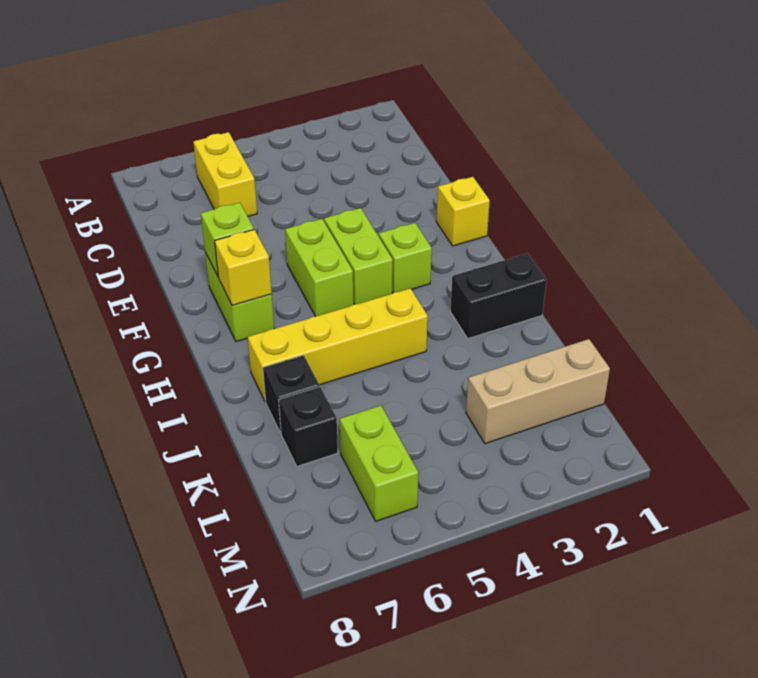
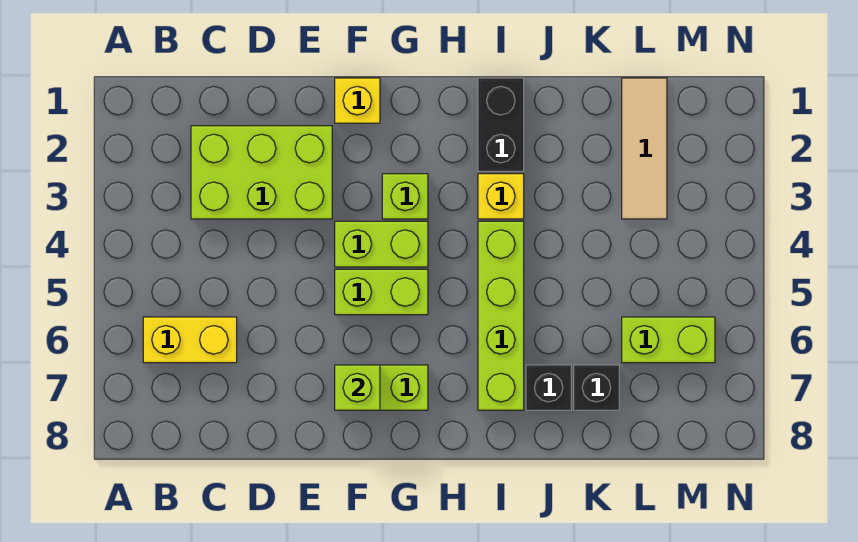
none -> lime brick C2:E3 level 1
yellow brick G7 level 2 -> yellow brick I3 level 1
yellow brick I4:I7 level 1 -> lime brick I4:I7 level 1
tan brick L1:L3 level 1 -> tan tile L1:L3 level 1

